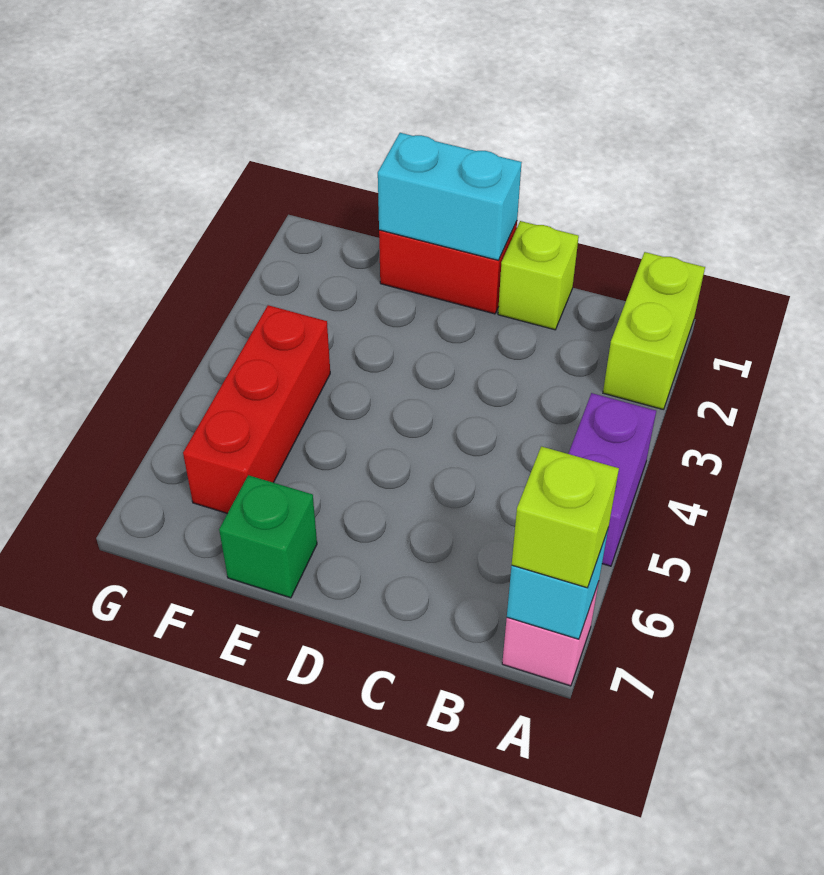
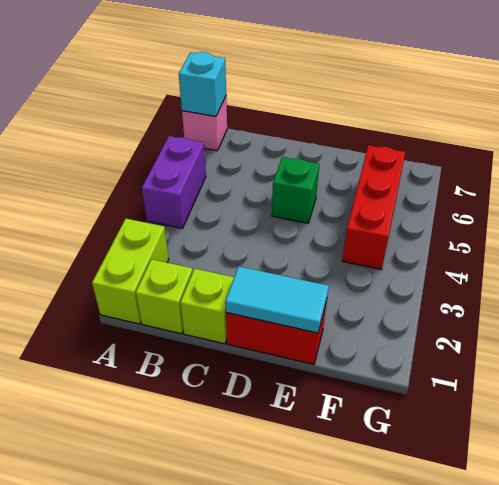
lime brick A7 level 3 -> lime brick B1 level 1
cyan brick D1:E1 level 2 -> cyan tile D1:E1 level 2
green brick E7 level 1 -> green brick D5 level 1

